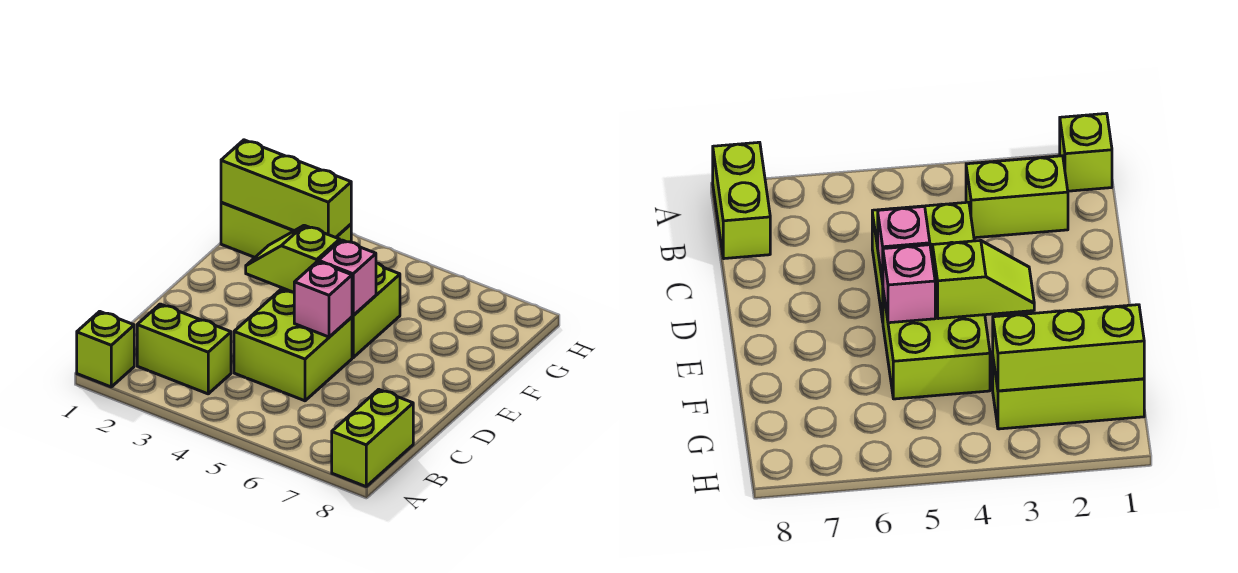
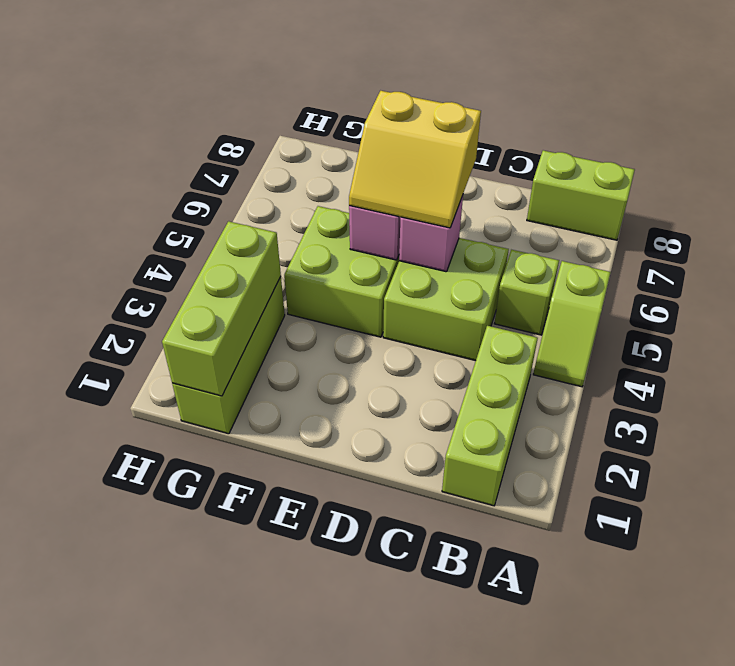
lime brick A1 level 1 -> lime brick B5 level 1
lime brick B2:B3 level 1 -> lime brick B1:B3 level 1
none -> yellow slope D5:E6 level 3 top 6
lime slope E3:E4 level 2 top 4 -> lime slope A4:A5 level 1 top 5

